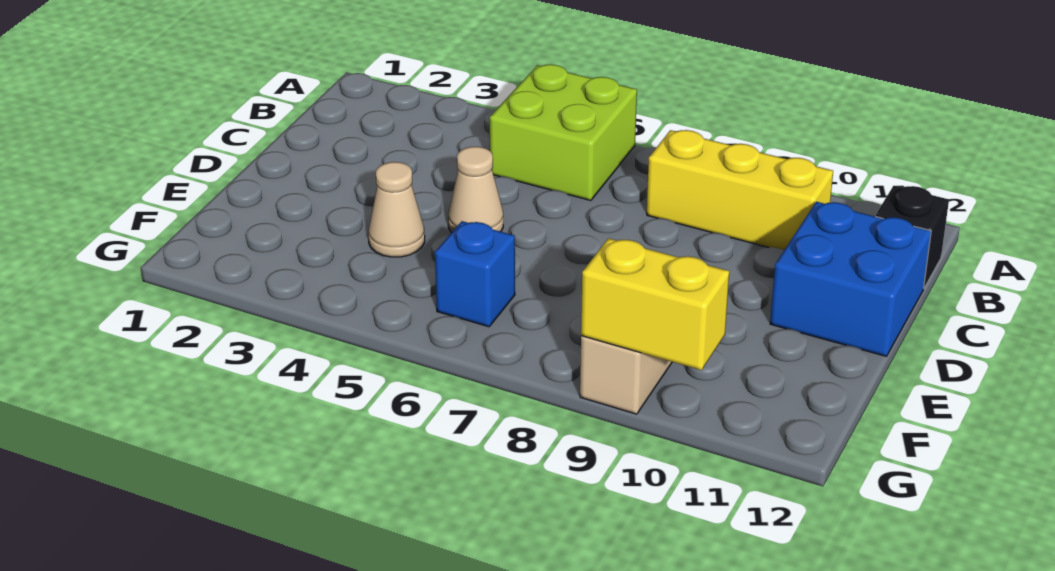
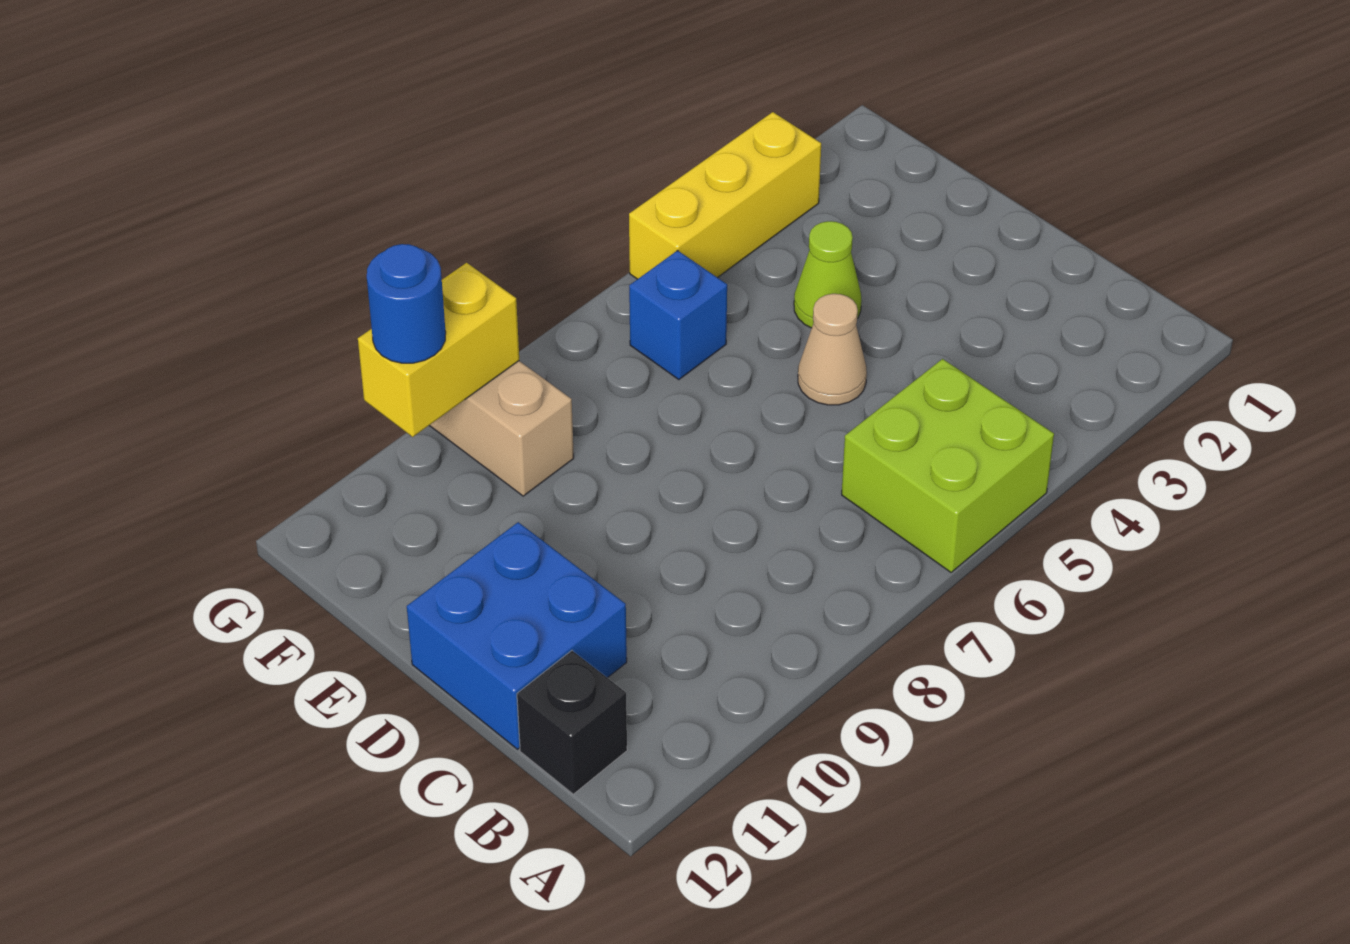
yellow brick B8:B10 level 1 -> yellow brick G3:G5 level 1
tan cone E4 level 1 -> lime cone E4 level 1
none -> blue round brick G10 level 3

